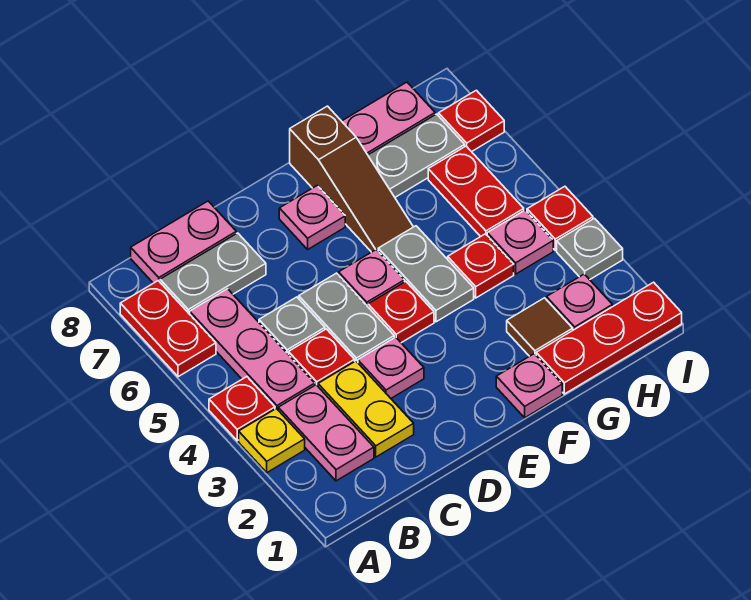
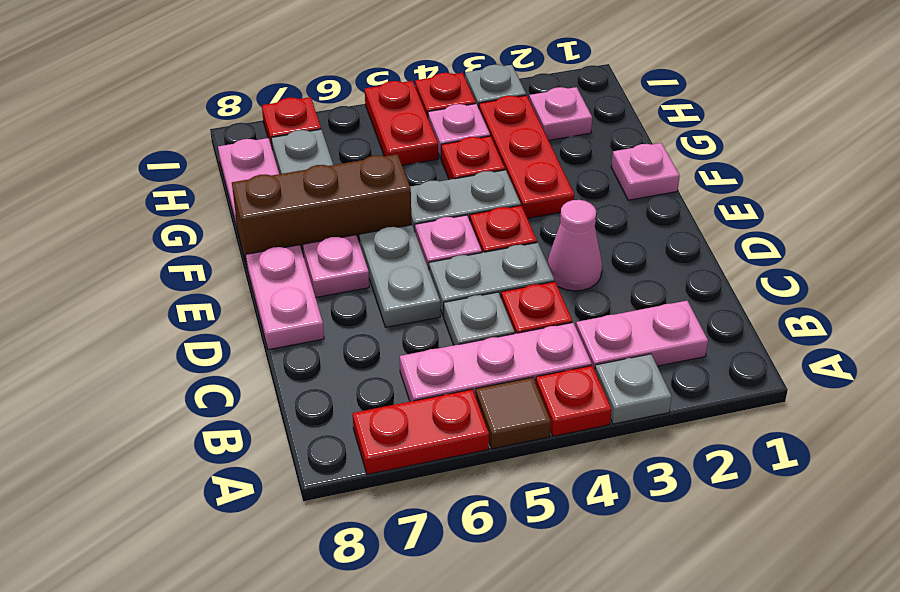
yellow plate A3 level 1 -> grey plate A3 level 1
grey plate B7:C7 level 1 -> grey plate D6:E6 level 1
pink plate B8:C8 level 1 -> pink plate D8:E8 level 1
yellow plate C2:C3 level 1 -> none
pink plate D3 level 1 -> pink cone D3 level 1
brown slope F6:F8 level 1 top 8 -> brown brick F6:F8 level 1
red plate G1:I1 level 1 -> red plate F3:H3 level 1
brown tile G2 level 1 -> brown tile A5 level 1
red plate H5:H6 level 1 -> red plate H5:I5 level 1

